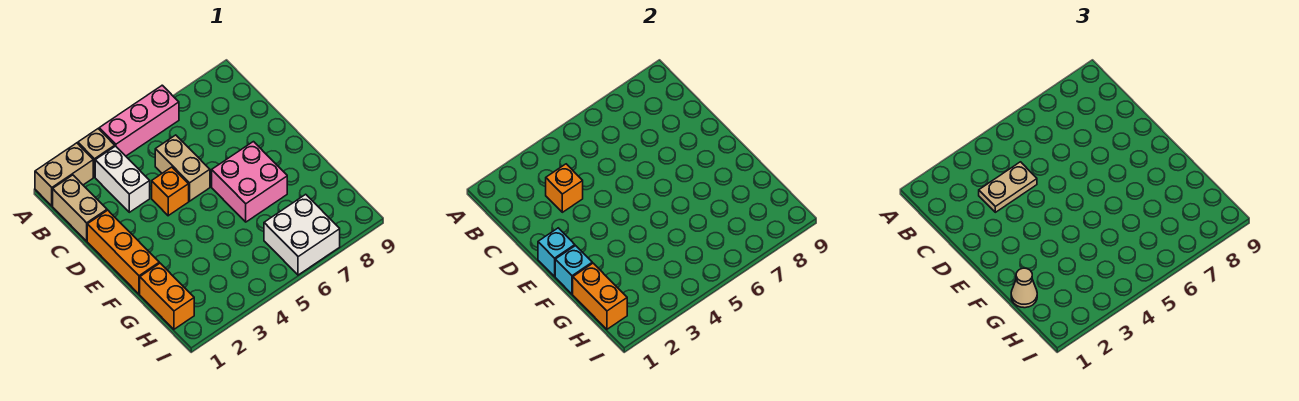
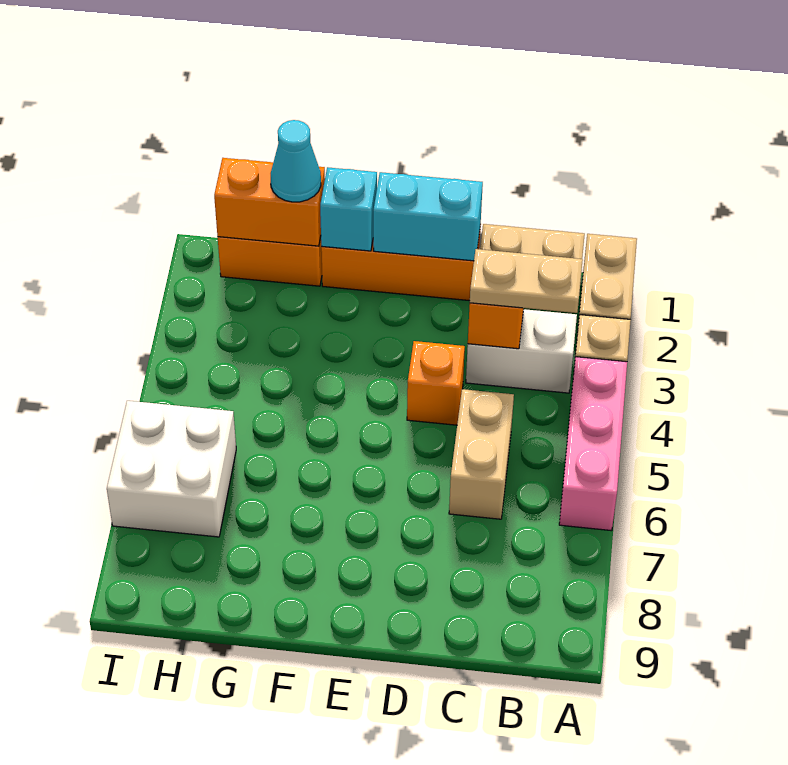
tan plate C3:C4 level 3 -> tan plate B3:C3 level 3
tan brick C5:D5 level 1 -> tan brick C5:C6 level 1
cyan brick E1 level 2 -> cyan brick D1:E1 level 2
pink brick E6:F7 level 1 -> none
tan cone G1 level 3 -> cyan cone G1 level 3

